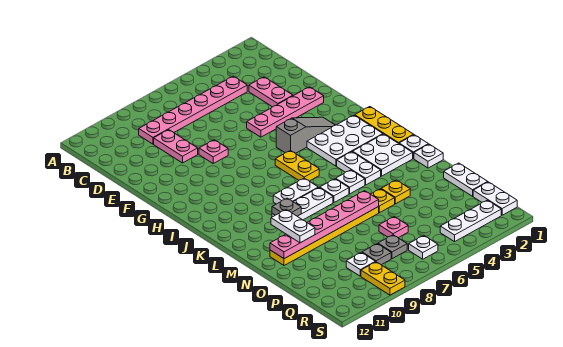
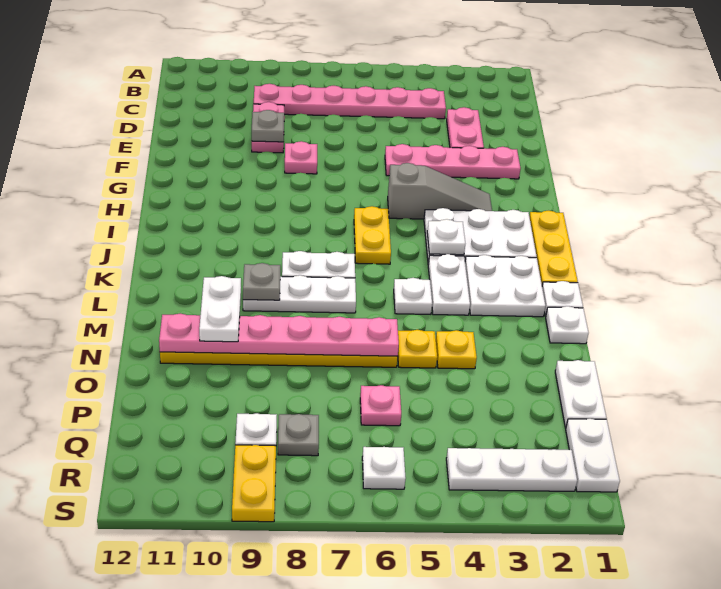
white plate L6 level 1 -> white plate J4 level 2
grey plate Q7 level 1 -> grey plate E9 level 2

